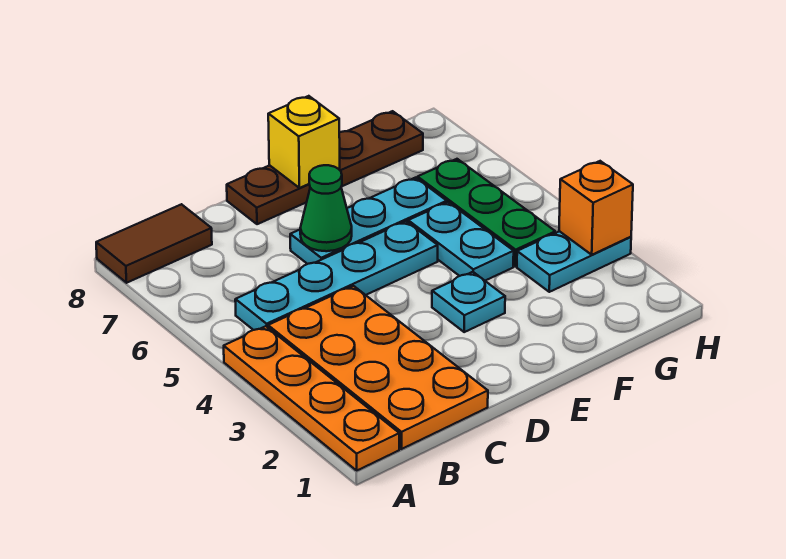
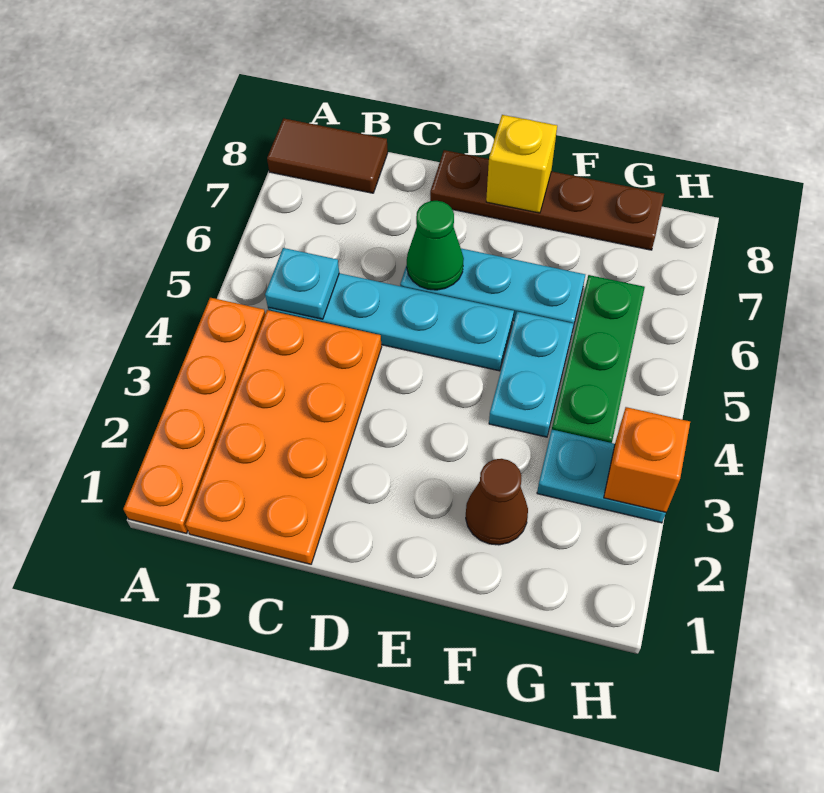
cyan plate E3 level 1 -> cyan plate B5 level 2
none -> brown cone F2 level 1

